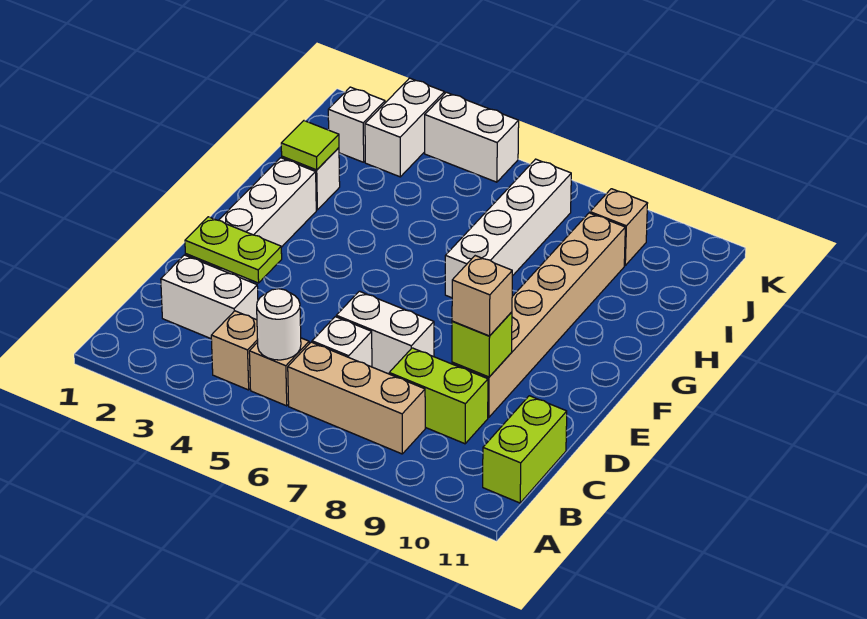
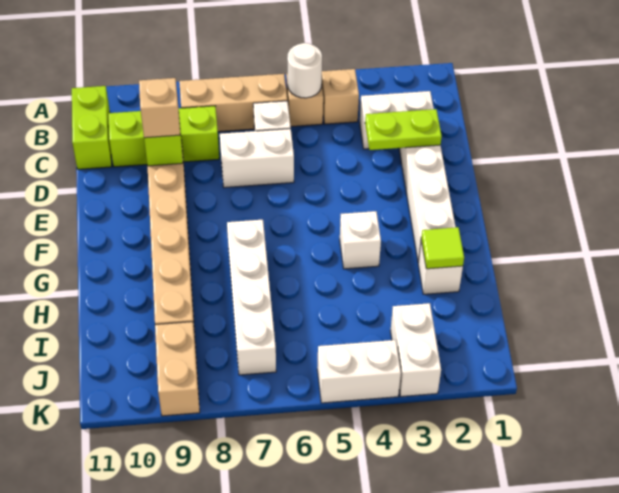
lime brick C8:C9 level 1 -> lime brick C8:C10 level 1
white brick J2 level 1 -> white brick G4 level 1
tan brick J9 level 1 -> tan brick J9:K9 level 1

